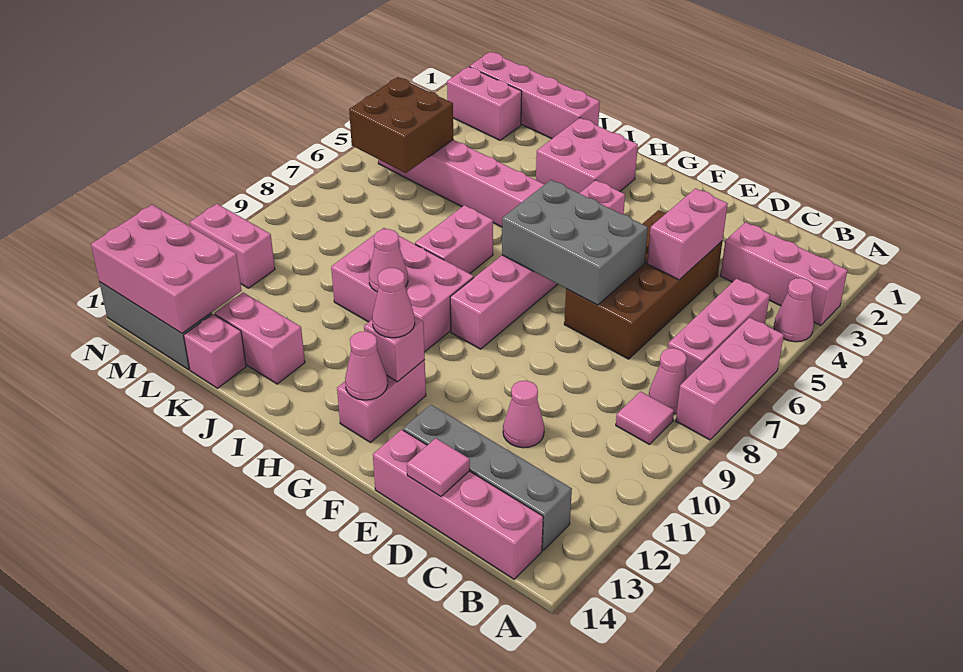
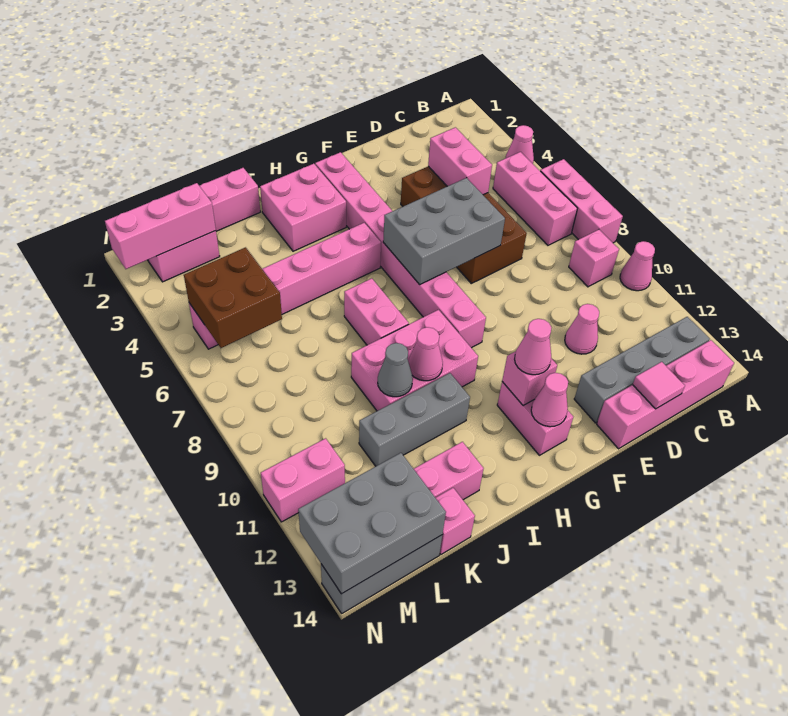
pink brick A3:C3 level 1 -> pink brick L2:N2 level 2
pink cone B8 level 1 -> pink cone A10 level 1
pink tile B9 level 1 -> pink brick B9 level 1
pink brick G4:G9 level 1 -> pink brick G2:G9 level 1
none -> grey brick I11:K11 level 1
none -> grey cone J10 level 2
pink brick L13:N14 level 2 -> grey brick L13:N14 level 2

